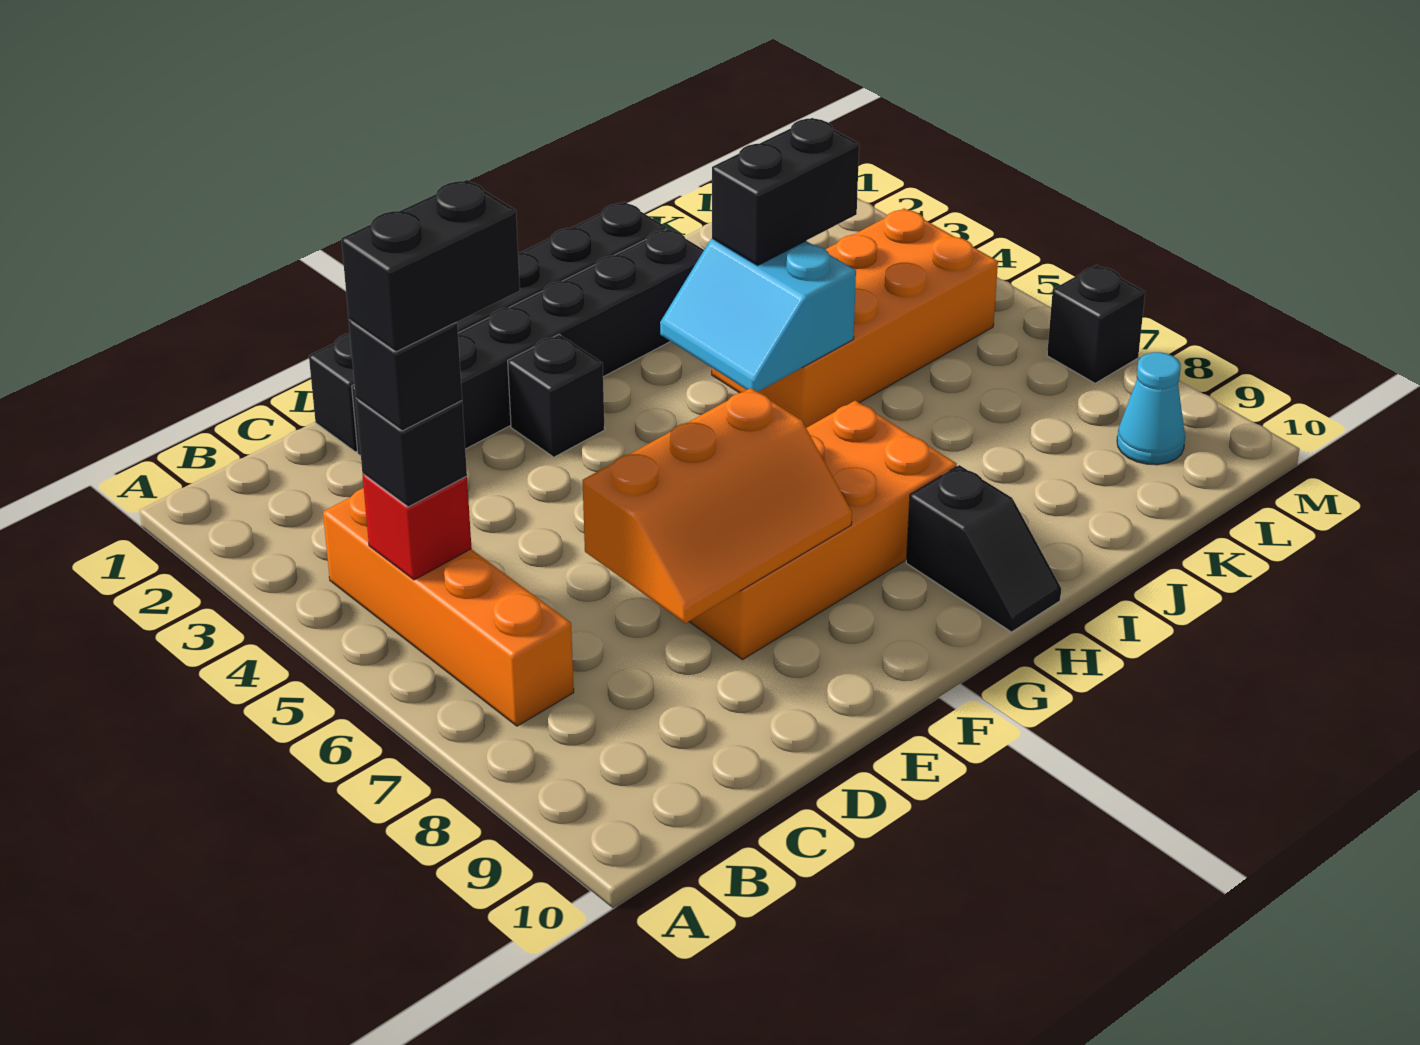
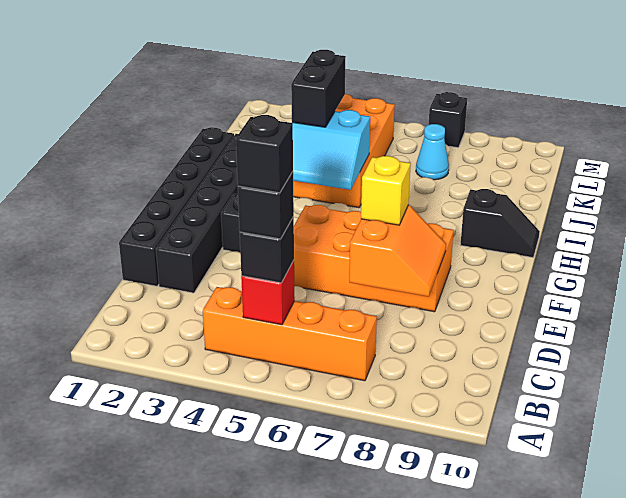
black brick B5:C5 level 5 -> black brick B5 level 5
orange slope D7:F8 level 2 top 7 -> orange slope D7:E8 level 2 top 7
orange brick E7:H8 level 1 -> orange brick E5:F8 level 1
none -> yellow brick E7 level 3
cyan cone L9 level 1 -> cyan cone K7 level 1

